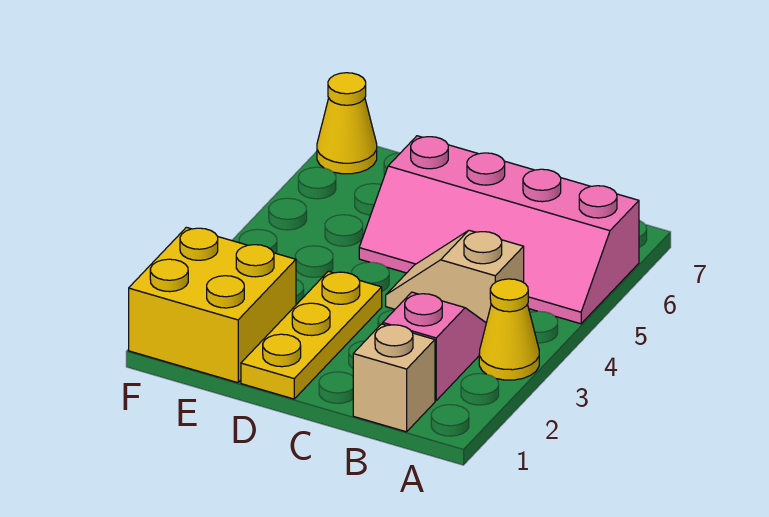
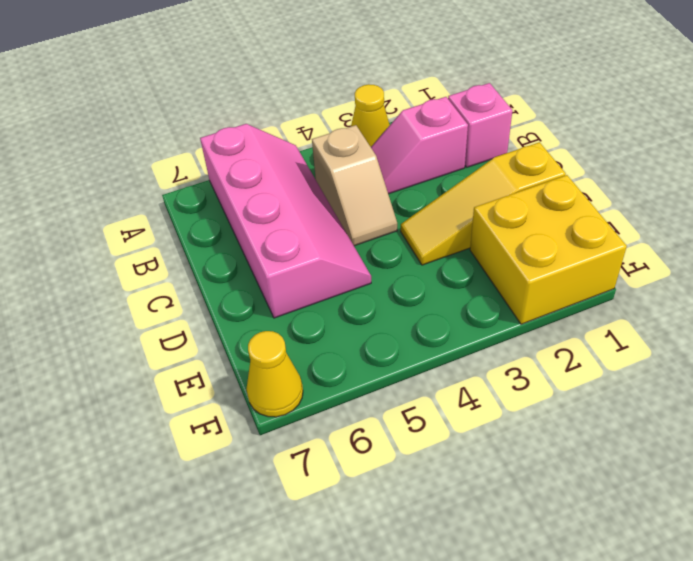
tan brick B1 level 1 -> pink brick B1 level 1
yellow plate D1:D3 level 1 -> yellow slope D1:D3 level 1 top 1

